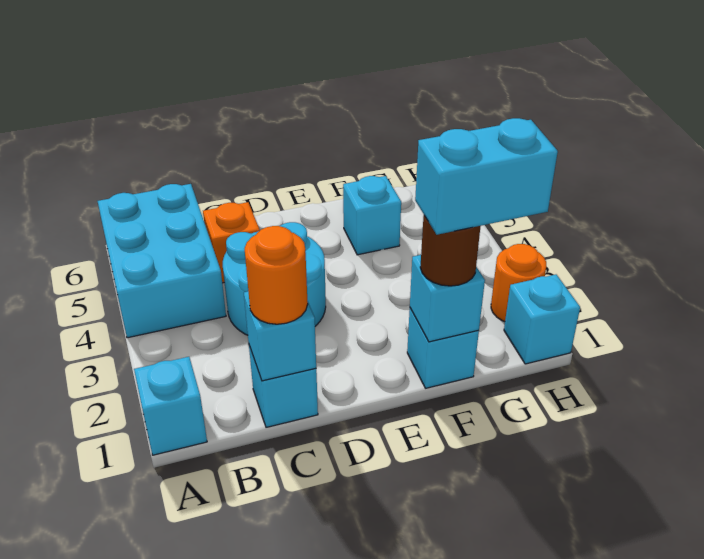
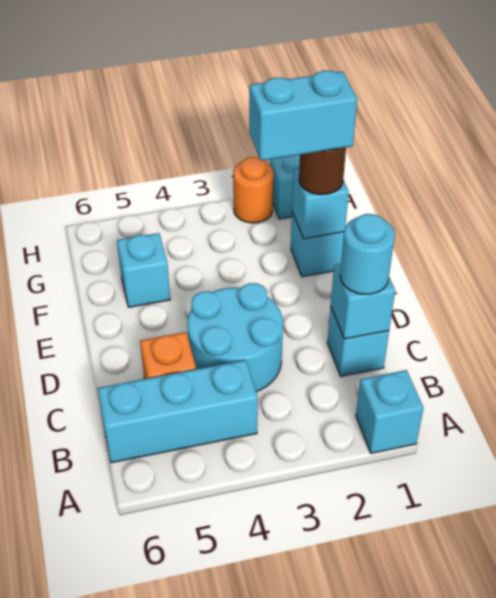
cyan brick A4:B6 level 1 -> cyan brick B4:B6 level 1
orange round brick C1 level 3 -> cyan round brick C1 level 3
cyan brick F1:G1 level 4 -> cyan brick F1:F2 level 4

